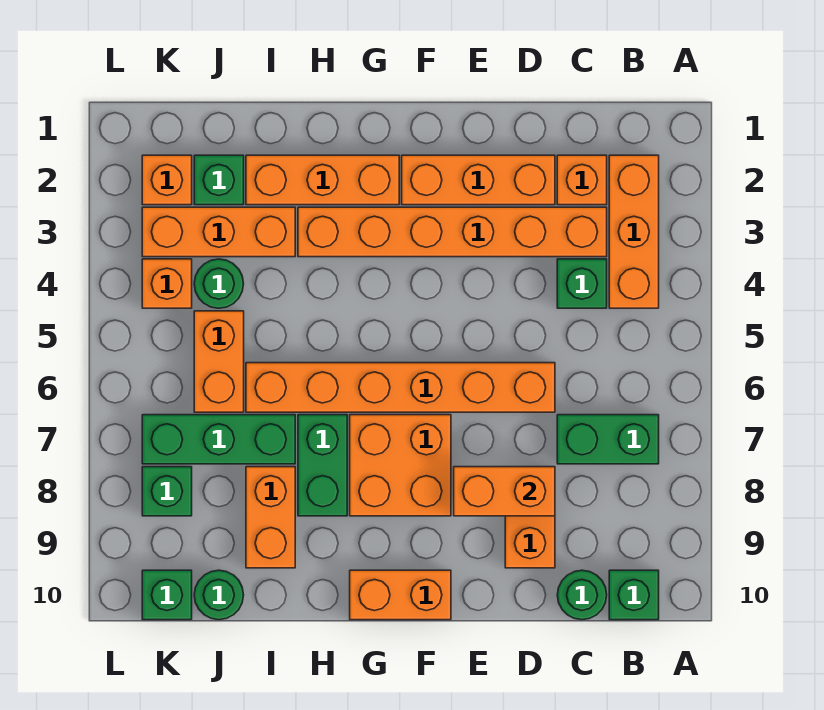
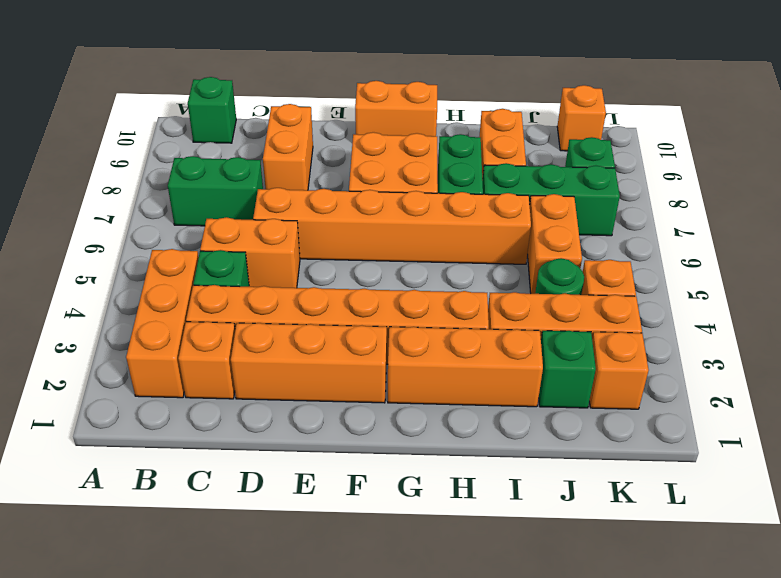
green round brick C10 level 1 -> none
orange brick D8:E8 level 2 -> orange brick C5:D5 level 1
green round brick J10 level 1 -> none
green brick K10 level 1 -> orange brick K10 level 1

